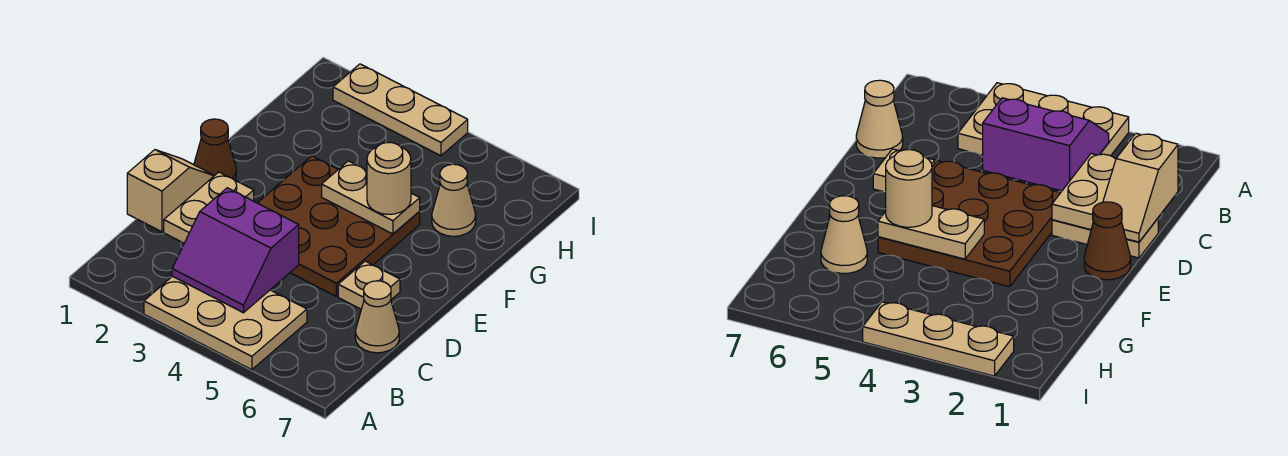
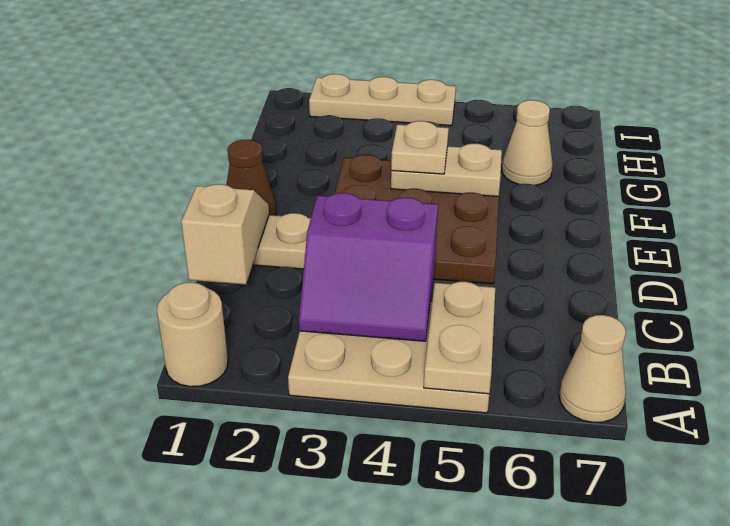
tan plate C2:D2 level 2 -> tan plate A5:B5 level 2
tan cone C7 level 1 -> tan cone A7 level 1
tan plate D6 level 1 -> tan plate F4 level 3
tan round brick F5 level 3 -> tan round brick A1 level 1

